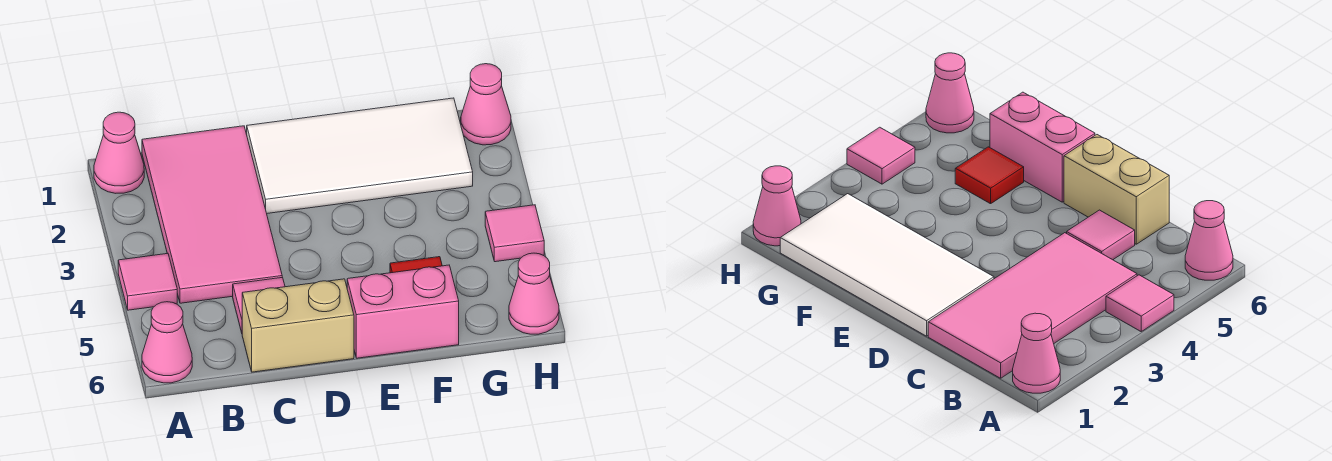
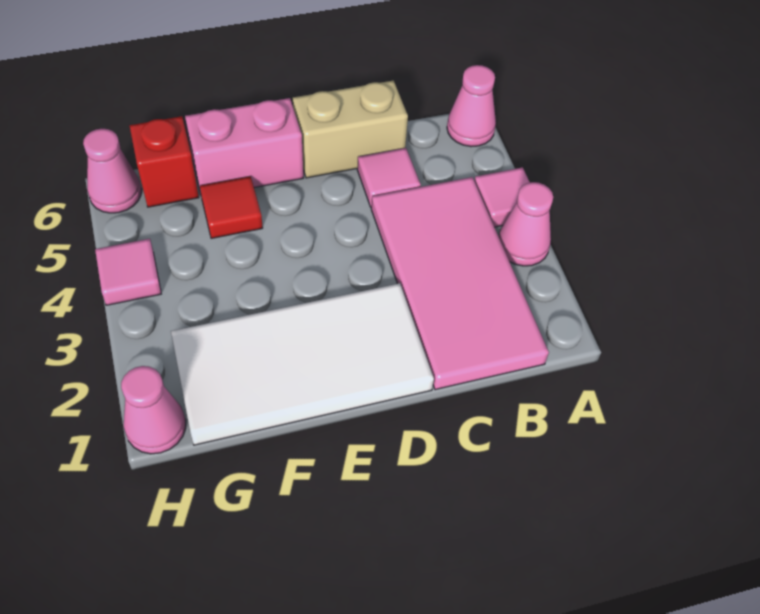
pink cone A1 level 1 -> pink cone A3 level 1
none -> red brick G6 level 1

